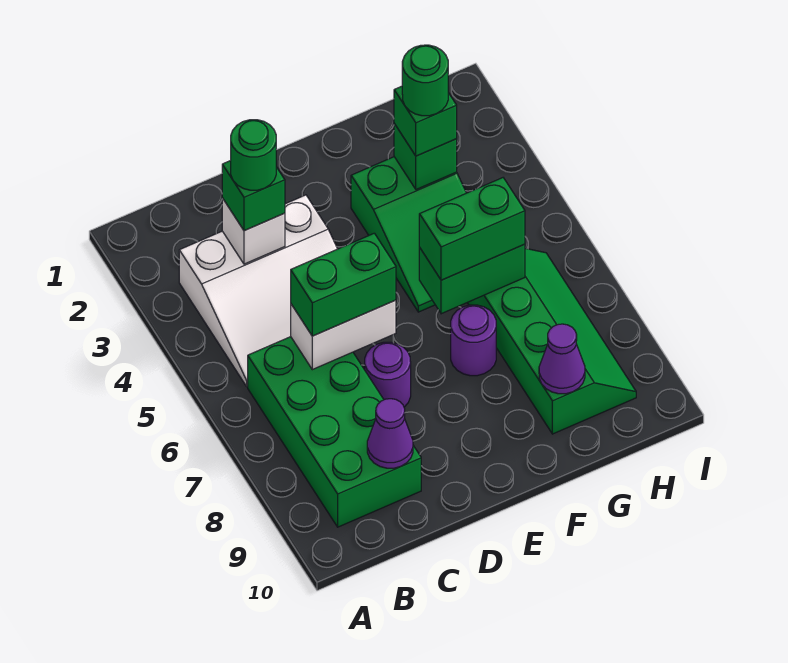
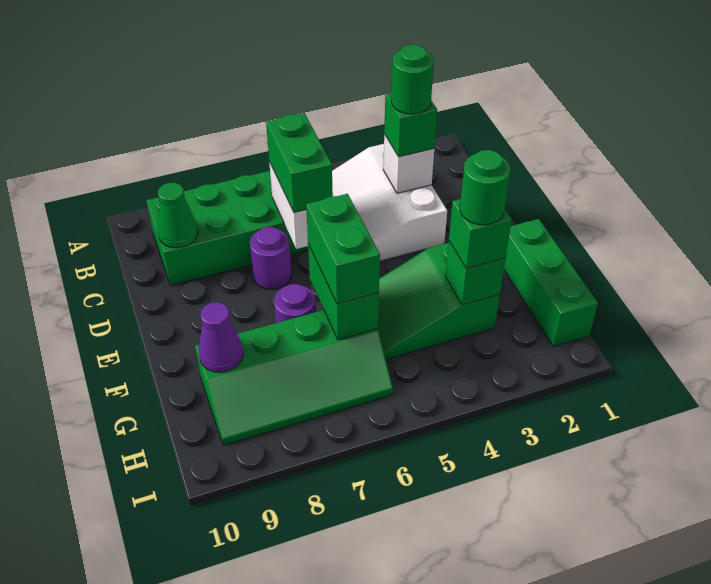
purple cone C9 level 2 -> green cone C9 level 2
none -> green brick F1:H1 level 1

